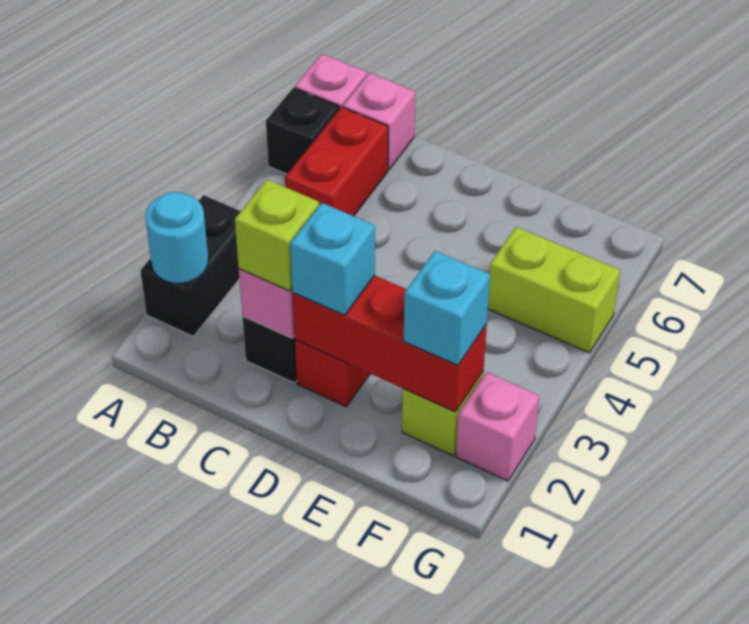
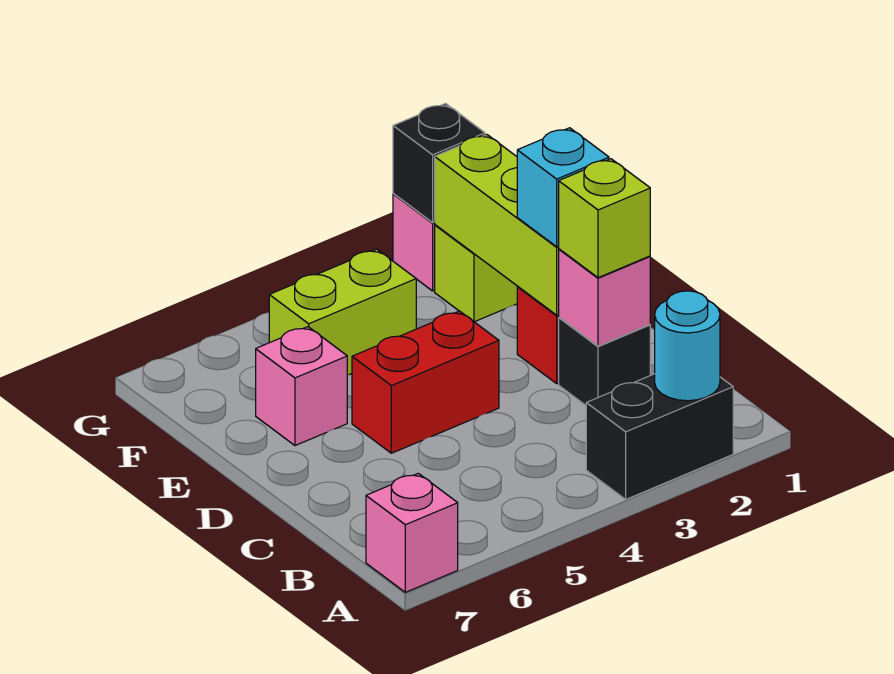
black brick A6 level 1 -> black brick G2 level 2
red brick B5:B6 level 1 -> red brick D4:D5 level 1
pink brick B7 level 1 -> pink brick E6 level 1
red brick D2:F2 level 2 -> lime brick D2:F2 level 2
cyan brick F2 level 3 -> none
lime brick F5:G5 level 1 -> lime brick F4:F5 level 1

